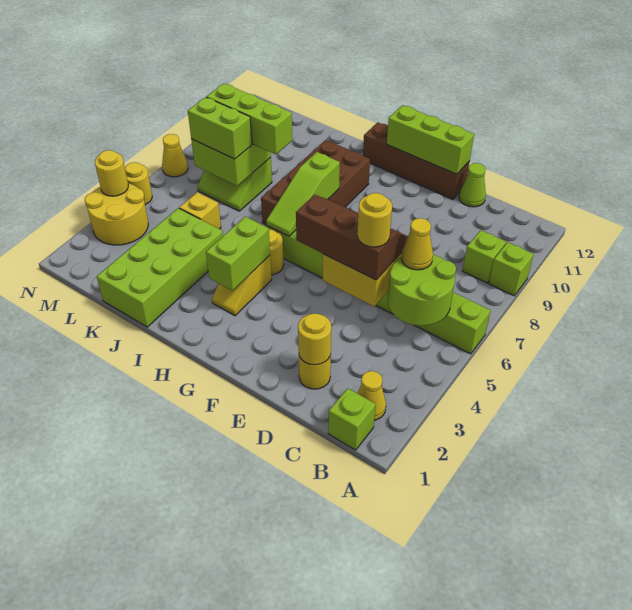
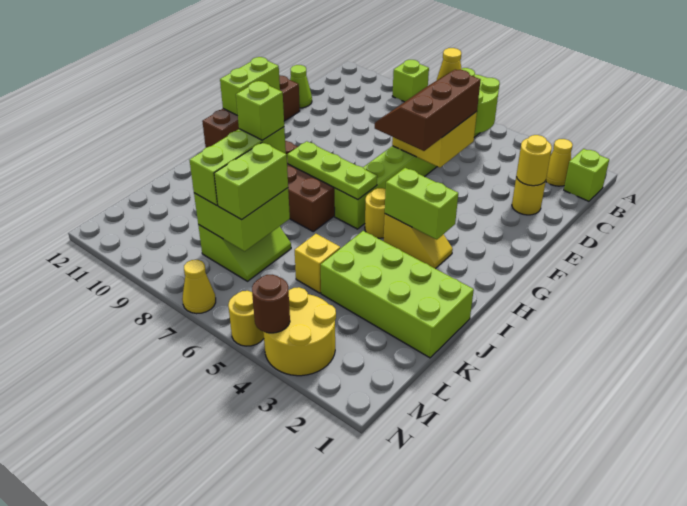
lime brick B9 level 1 -> lime brick J8 level 4
yellow round brick D5 level 4 -> none
lime brick E12:G12 level 2 -> lime brick F12:G12 level 2
lime slope H6:H8 level 2 top 8 -> lime plate H6:H8 level 2
yellow round brick N4 level 2 -> brown round brick N4 level 2

